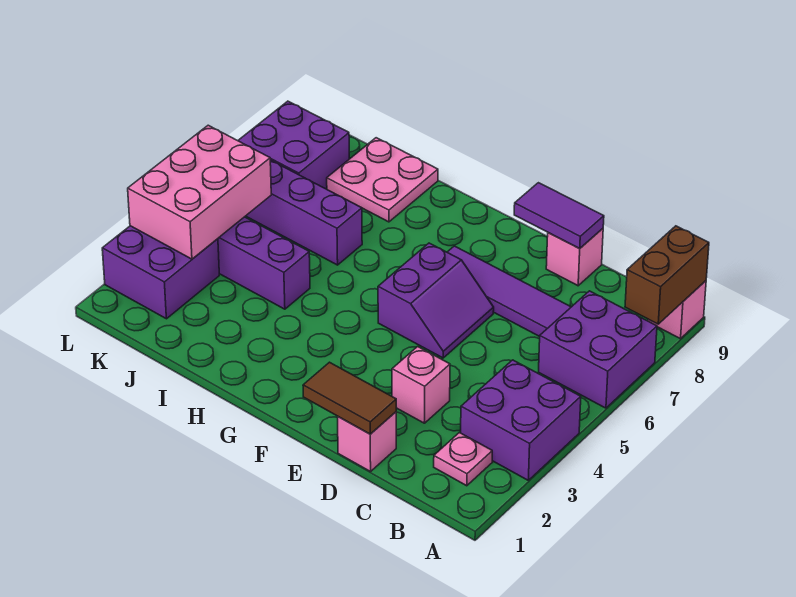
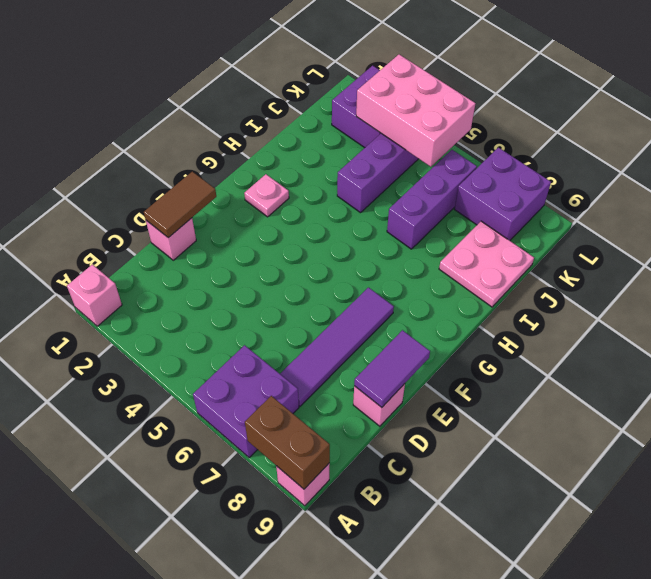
purple brick A3:B4 level 1 -> none
pink plate B2 level 1 -> pink plate G2 level 1
pink brick D3 level 1 -> pink brick A1 level 1
purple slope E5:F6 level 1 top F -> none

